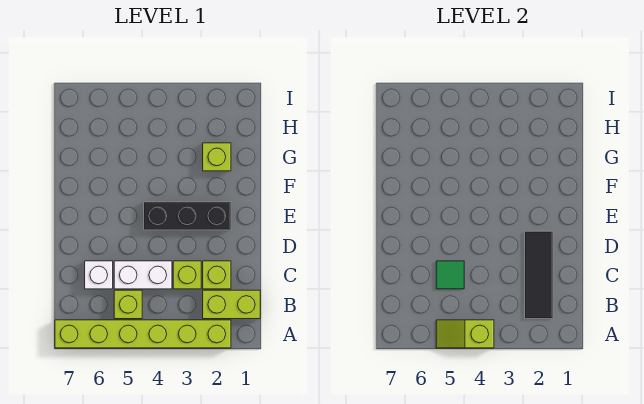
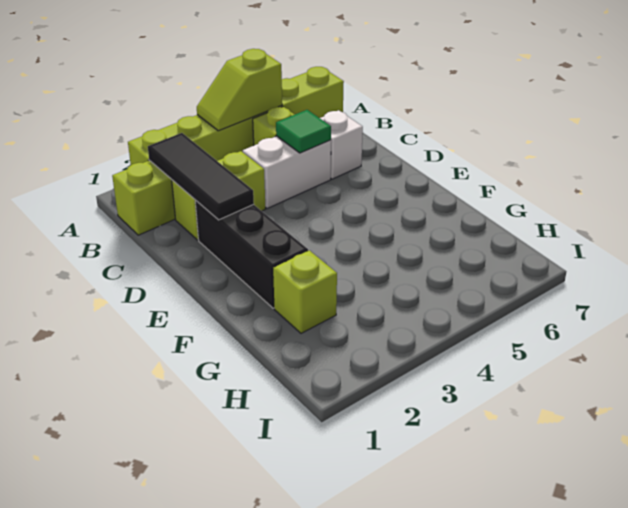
lime slope A4:A5 level 2 top 4 -> lime slope A4:A5 level 2 top 5
black brick E2:E4 level 1 -> black brick D2:F2 level 1

